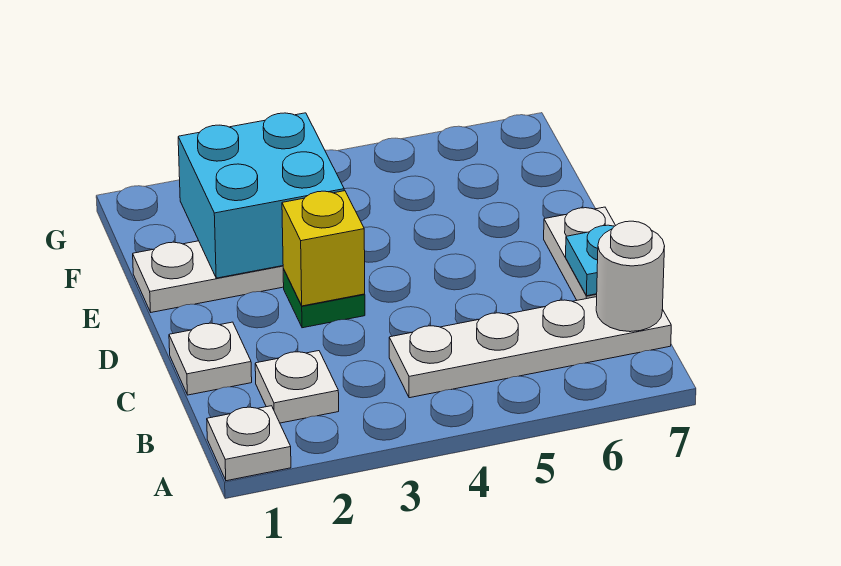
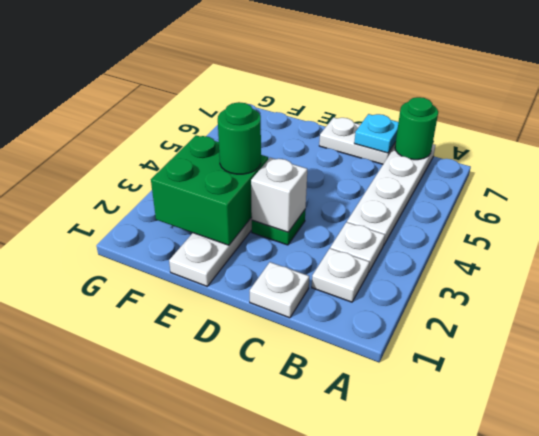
white plate A1 level 1 -> white plate B3 level 1
white round brick B7 level 2 -> green round brick B7 level 2
yellow brick D3 level 2 -> white brick D3 level 2
cyan brick E2:F3 level 2 -> green brick E2:F3 level 2
none -> green round brick E3 level 3

